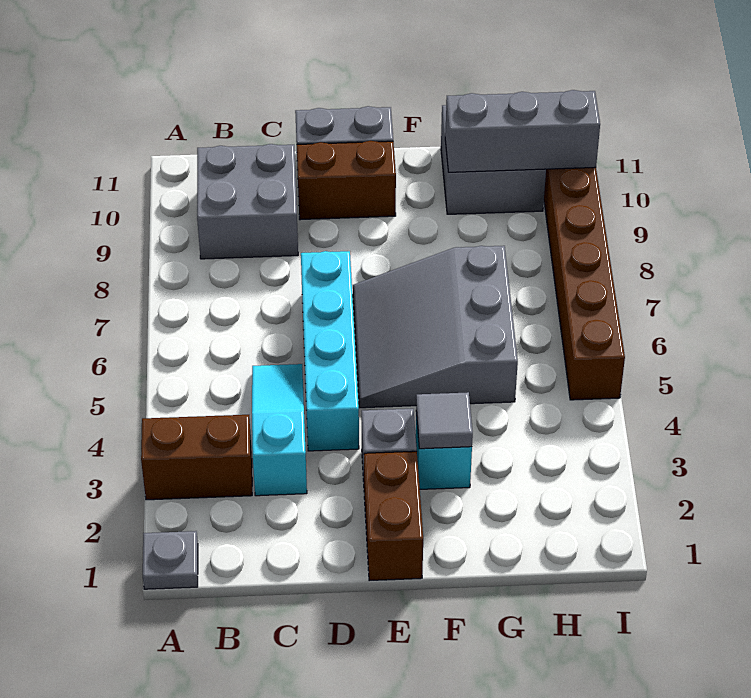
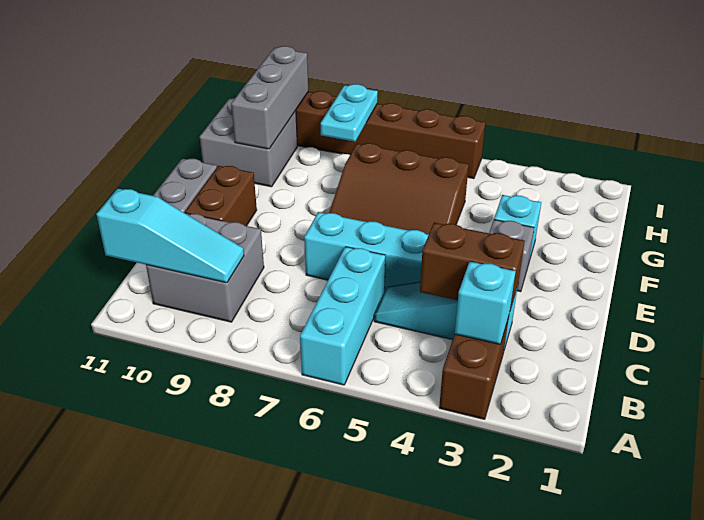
grey plate A1 level 1 -> none
none -> cyan brick A6:C6 level 1
none -> cyan brick B3 level 2
none -> cyan slope B9:B11 level 2 top 11
brown brick E1:E2 level 1 -> brown brick C3:C4 level 2
grey slope E5:G7 level 1 top G -> brown slope E5:G7 level 1 top G
grey tile F3 level 2 -> none
none -> cyan plate H8:I8 level 2

